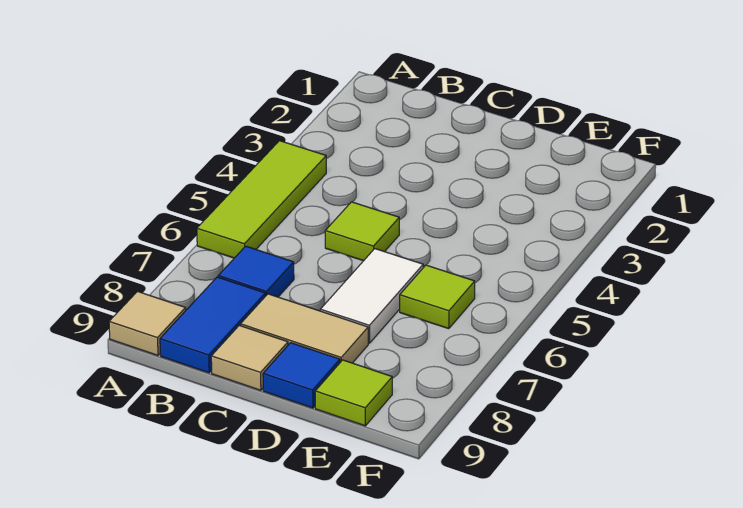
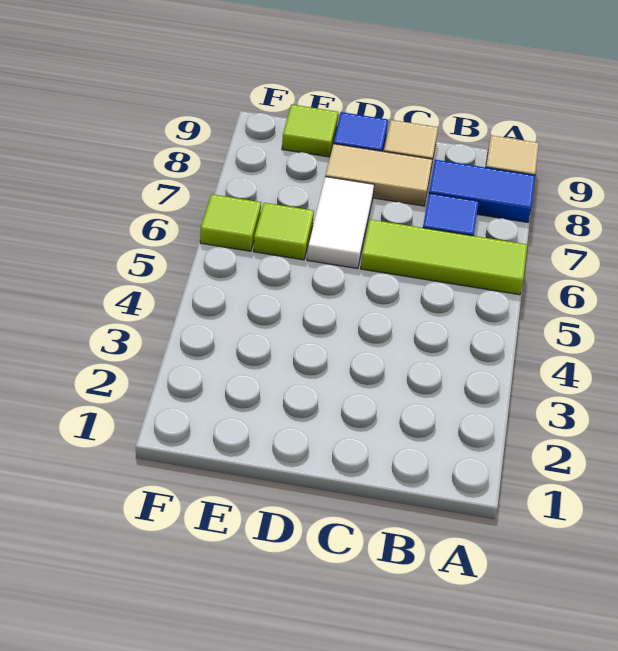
lime tile A4:A6 level 1 -> lime tile A6:C6 level 1
blue tile B8:B9 level 1 -> blue tile A8:B8 level 1
lime tile C5 level 1 -> lime tile F6 level 1

